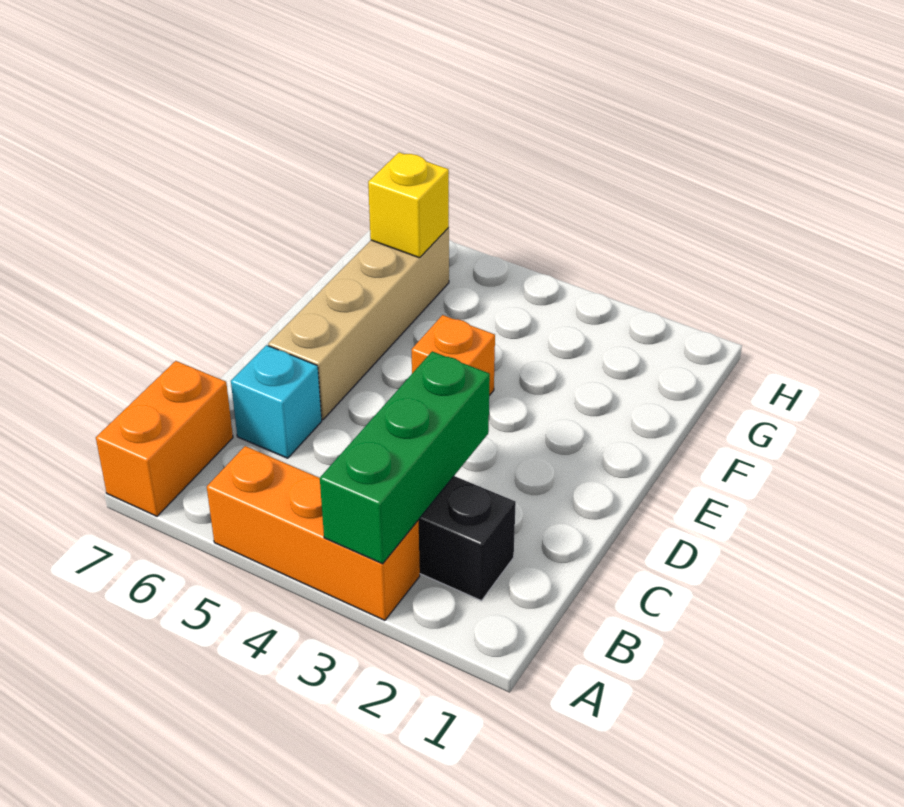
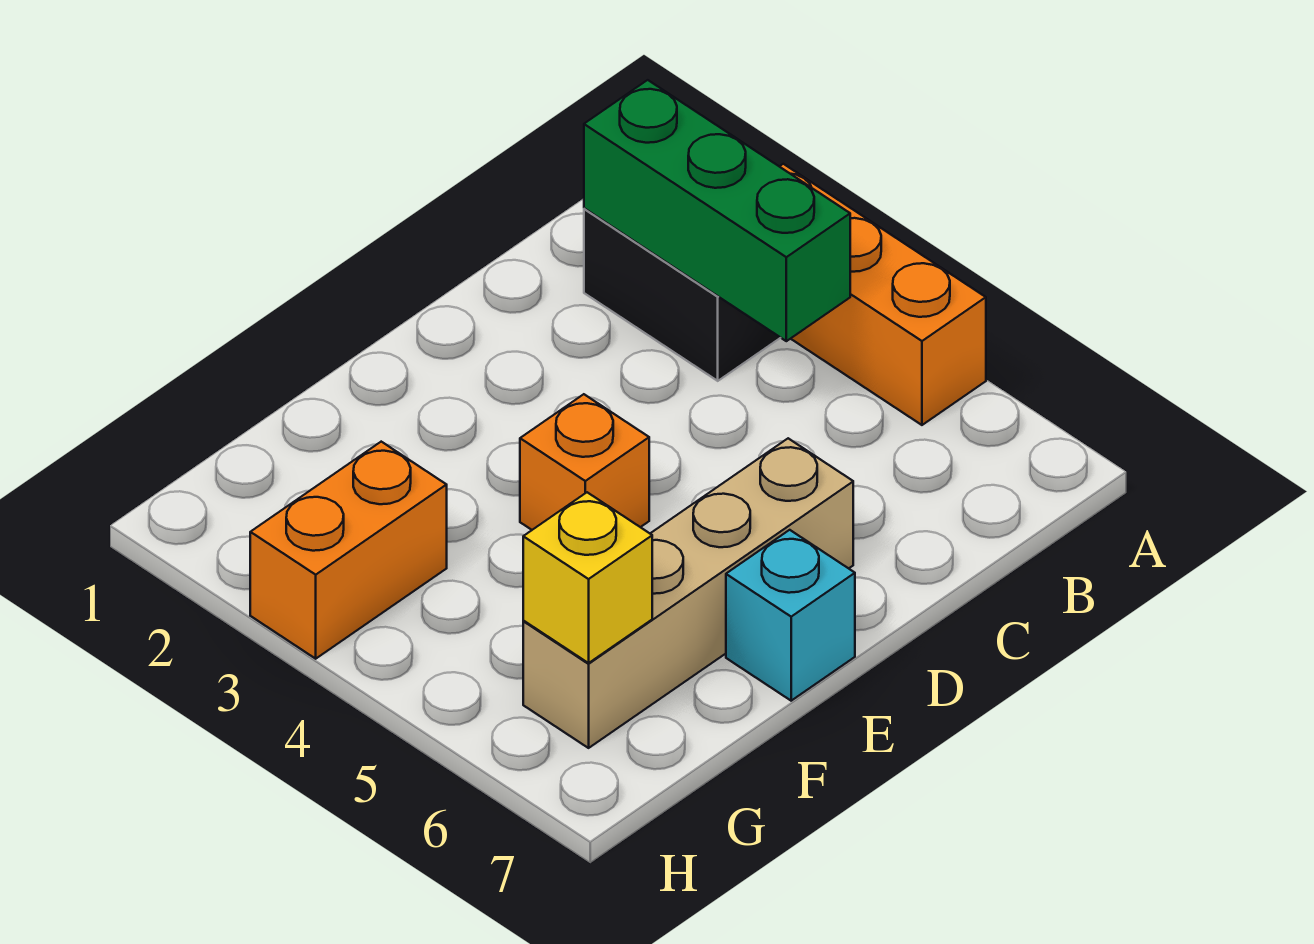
green brick A3:C3 level 2 -> green brick B2:B4 level 2
orange brick A7:B7 level 1 -> orange brick G3:H3 level 1
cyan brick C6 level 1 -> cyan brick E7 level 1

